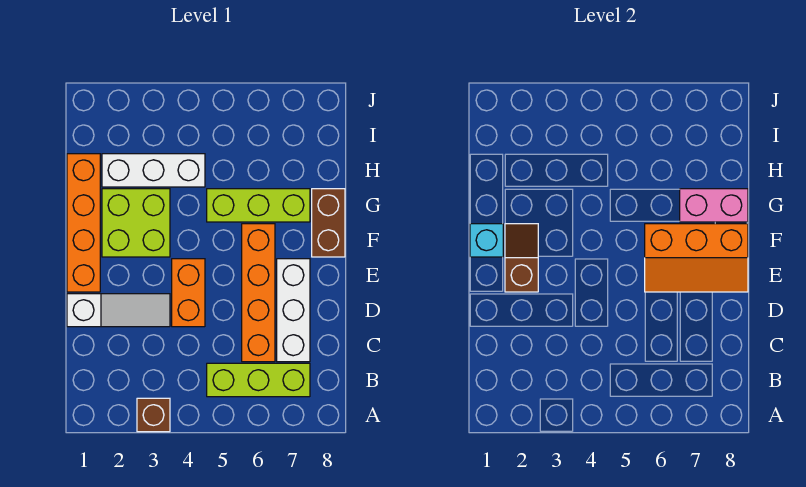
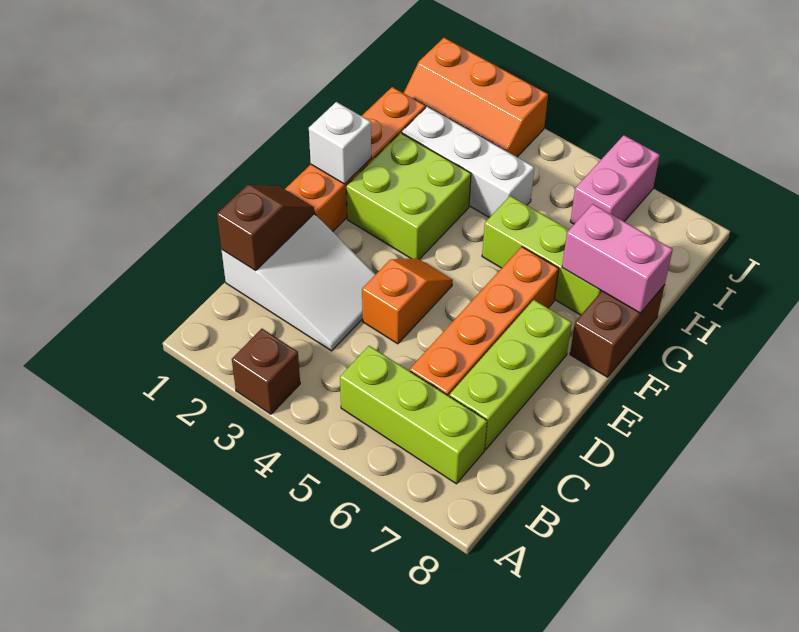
white brick C7:E7 level 1 -> lime brick C7:E7 level 1
white slope D1:D3 level 1 top 1 -> white slope C1:D3 level 1 top 1
orange brick D4:E4 level 1 -> orange slope D4:E4 level 1 top D
brown slope E2:F2 level 2 top E -> brown slope C1:D1 level 2 top C
orange slope E6:F8 level 2 top F -> orange slope I1:J3 level 1 top J
cyan brick F1 level 2 -> white brick F1 level 2
none -> pink brick I6:J6 level 1

